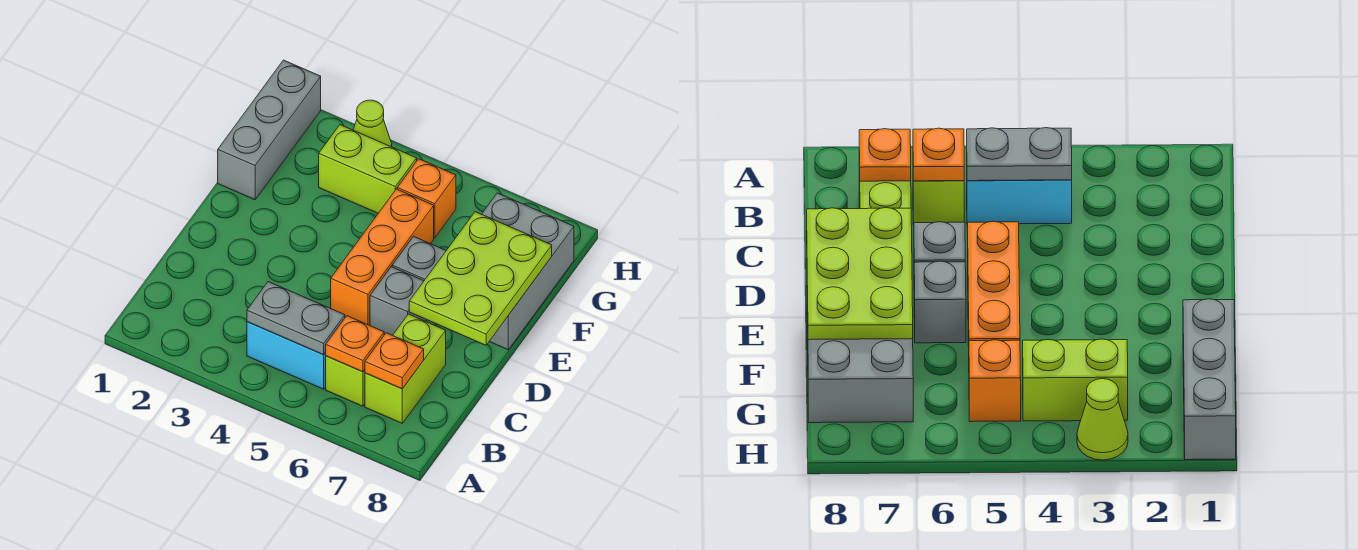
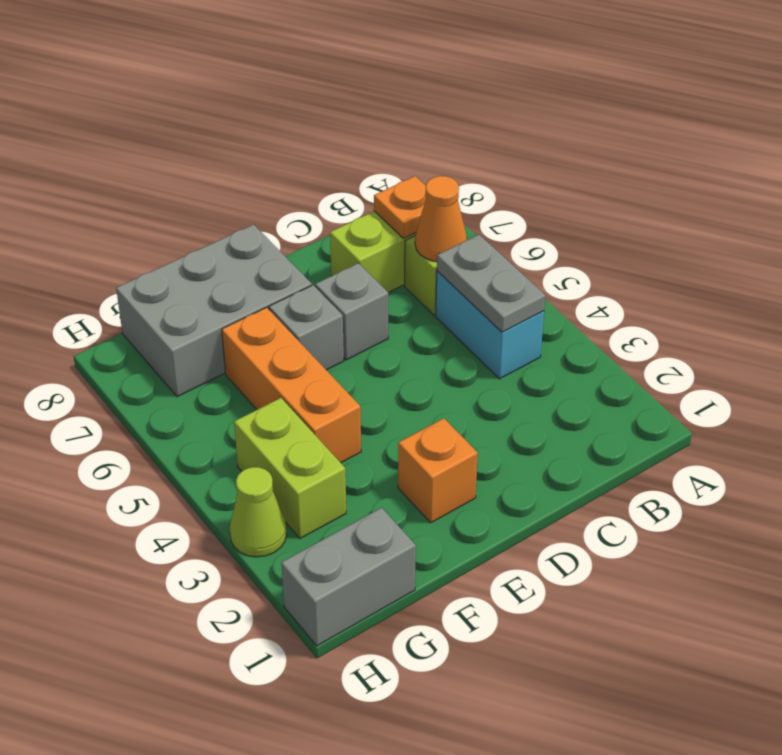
orange plate B6 level 2 -> orange cone B6 level 2
orange brick D5:F5 level 1 -> orange brick F4:F6 level 1
lime plate D7:F8 level 2 -> none
grey brick F1:H1 level 1 -> grey brick G1:H1 level 1
orange brick G5 level 1 -> orange brick E2 level 1

